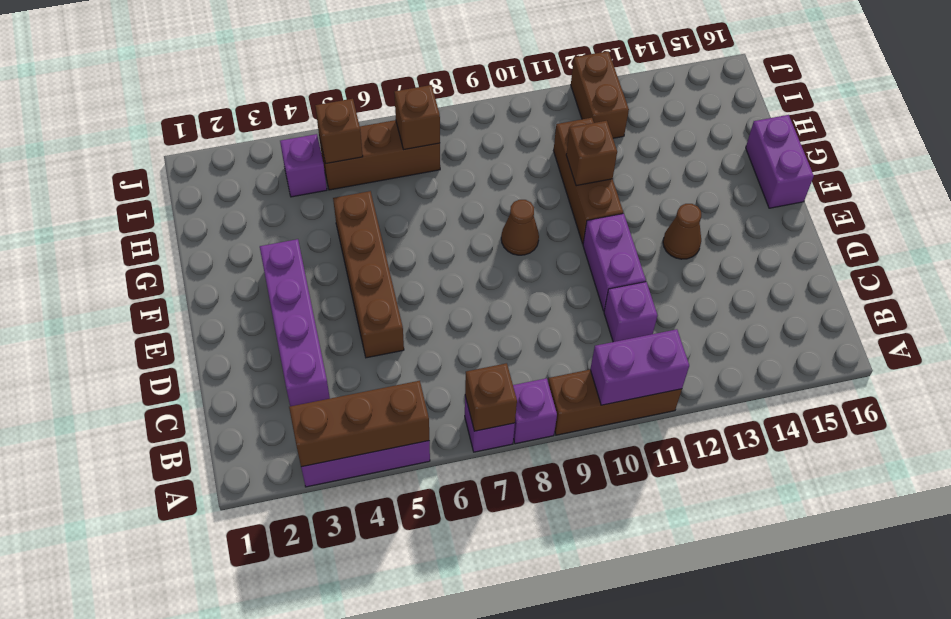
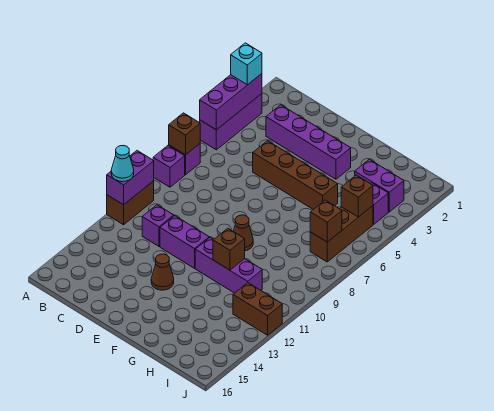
brown brick A3:A5 level 2 -> purple brick A3:A5 level 2
none -> cyan brick A3 level 3
brown brick A9:A11 level 1 -> brown brick A10:A11 level 1
none -> cyan cone A11 level 3
brown brick F11:H11 level 1 -> purple brick F11:H11 level 1
purple brick F16:G16 level 1 -> purple brick H3:I3 level 1

